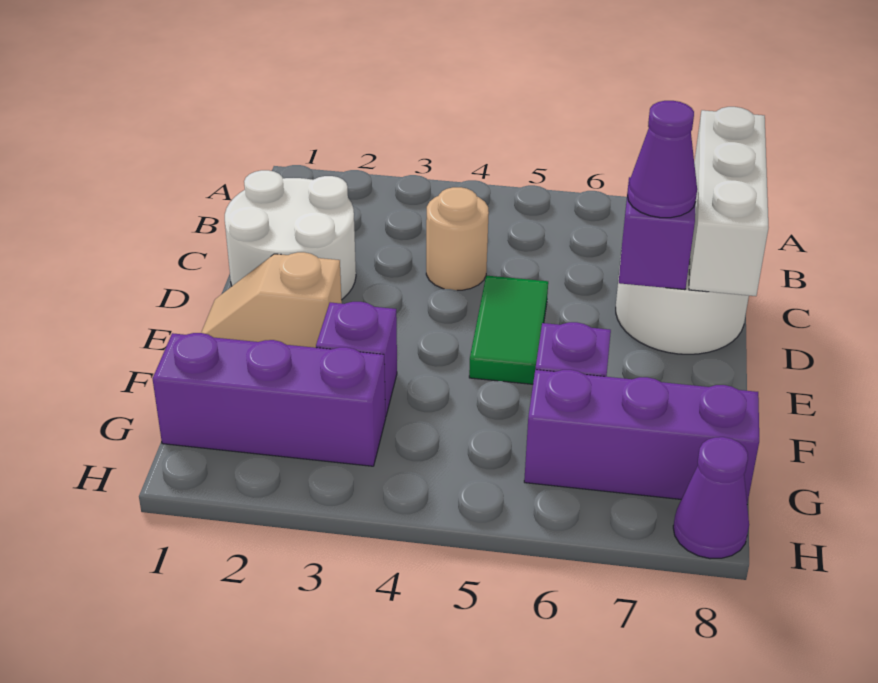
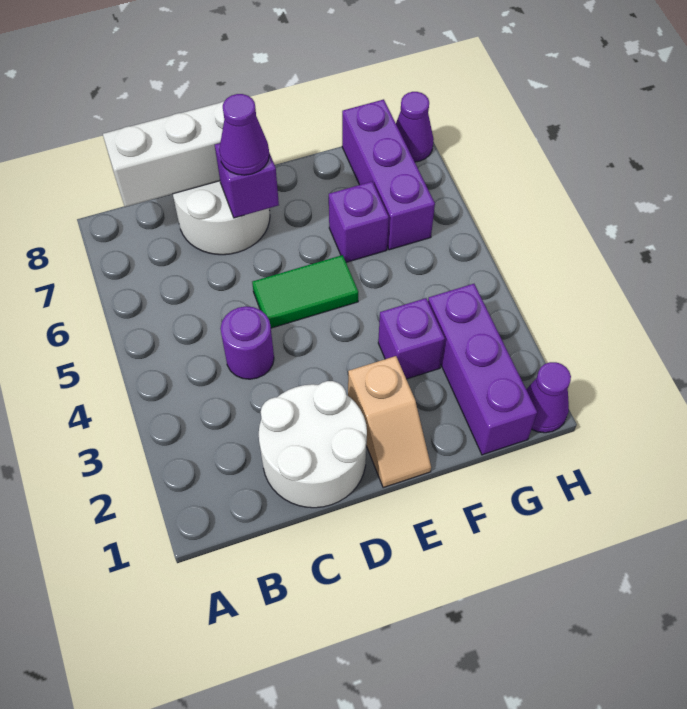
tan round brick C4 level 1 -> purple round brick C4 level 1
none -> purple cone H1 level 1

